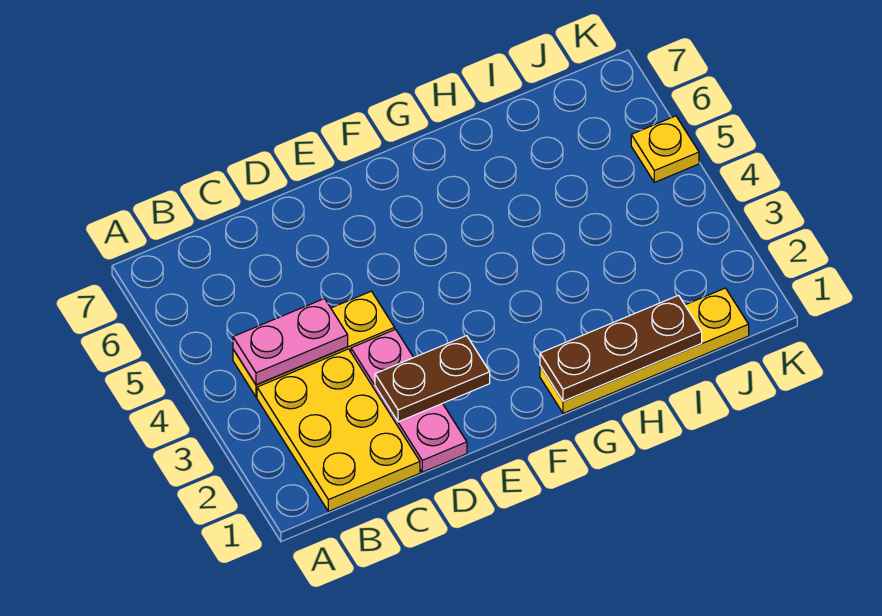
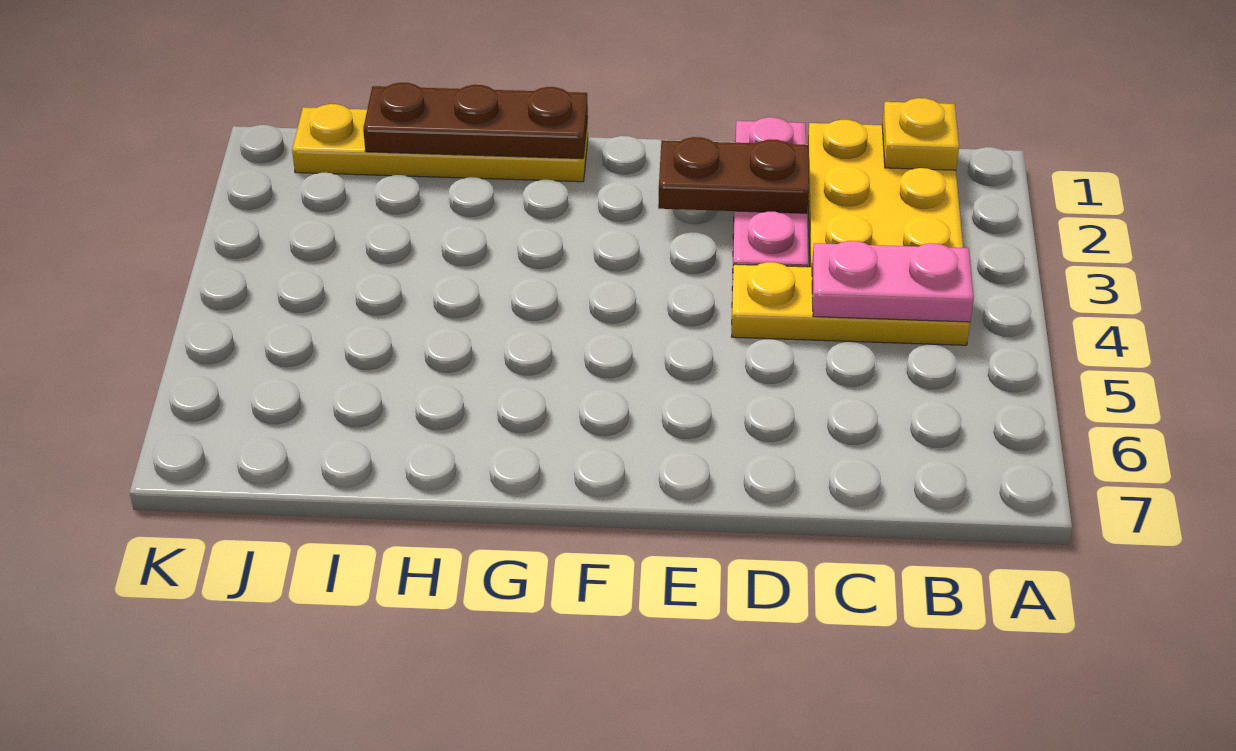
yellow plate K5 level 1 -> yellow plate B1 level 2

